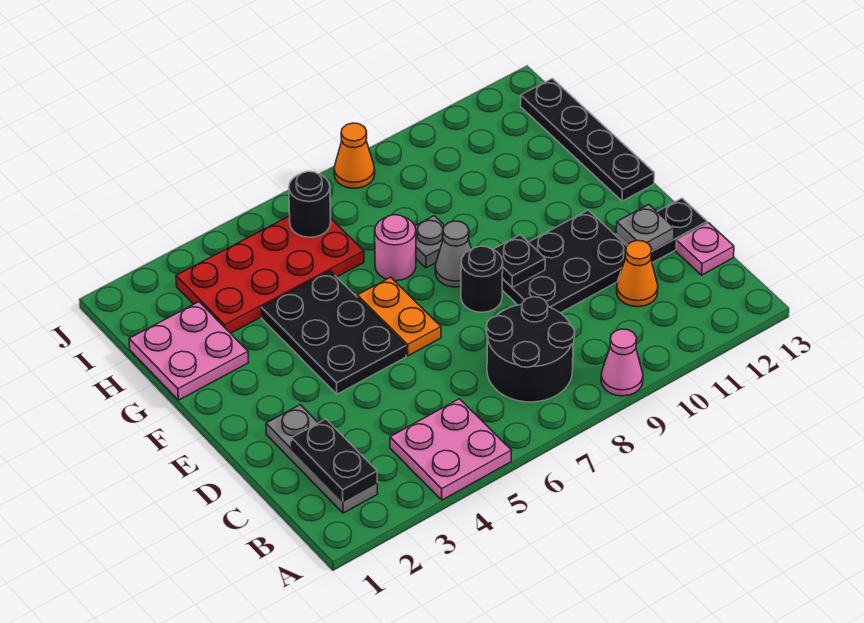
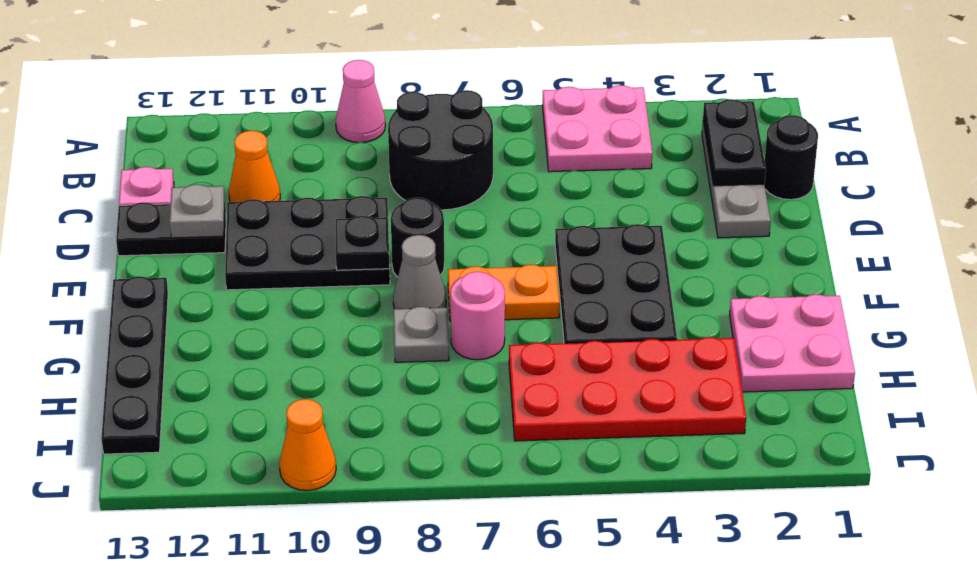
orange plate E6:F6 level 1 -> orange plate F6:F7 level 1
black round brick I6 level 2 -> black round brick C1 level 1
orange cone J8 level 1 -> orange cone J10 level 1

